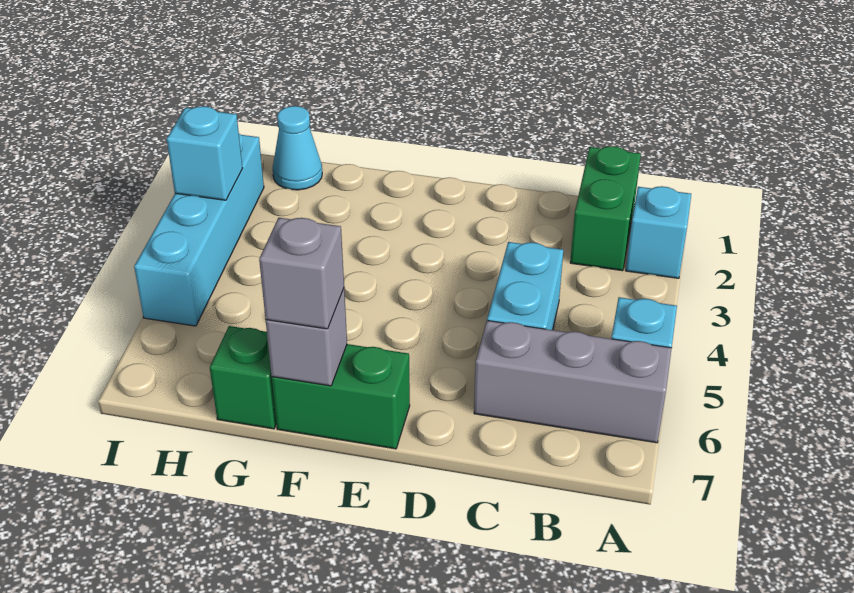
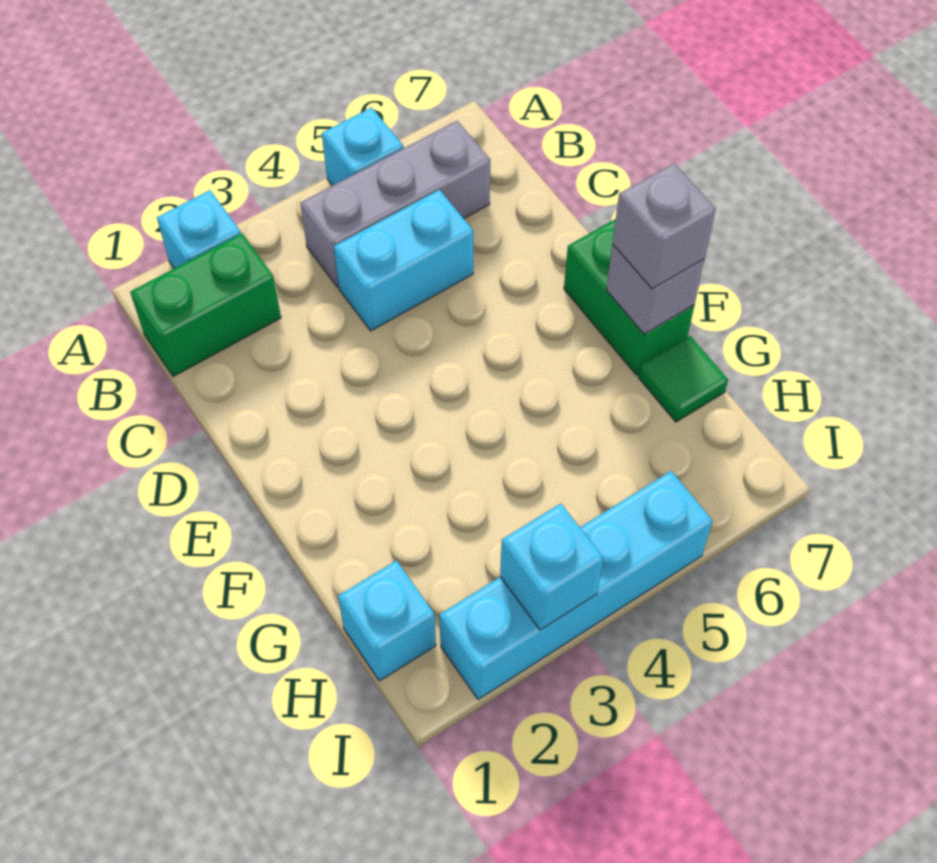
grey brick A6:C6 level 1 -> grey brick B4:B6 level 1
green brick G7 level 1 -> green tile G7 level 1
cyan cone H1 level 1 -> cyan brick H1 level 1

